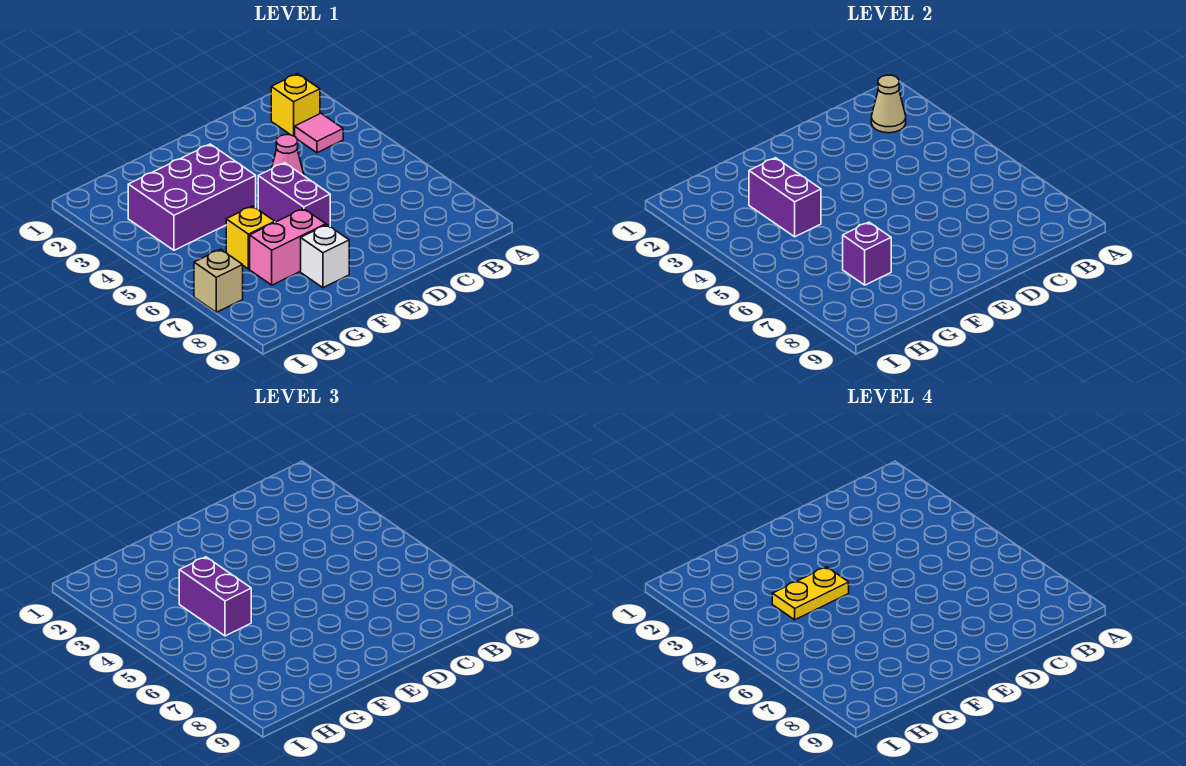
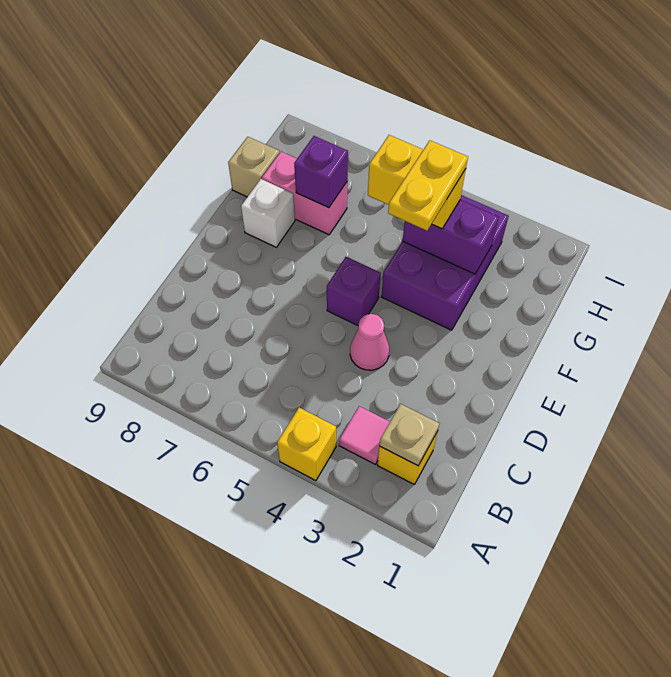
tan cone B2 level 2 -> tan plate B2 level 2
purple brick E5:E6 level 1 -> purple brick E5 level 1
pink brick F7:G7 level 1 -> pink brick G7:G8 level 1
purple brick G4:G5 level 3 -> yellow brick G4:G5 level 3
yellow brick G6 level 1 -> yellow brick A4 level 1
tan brick I7 level 1 -> tan brick G9 level 1

